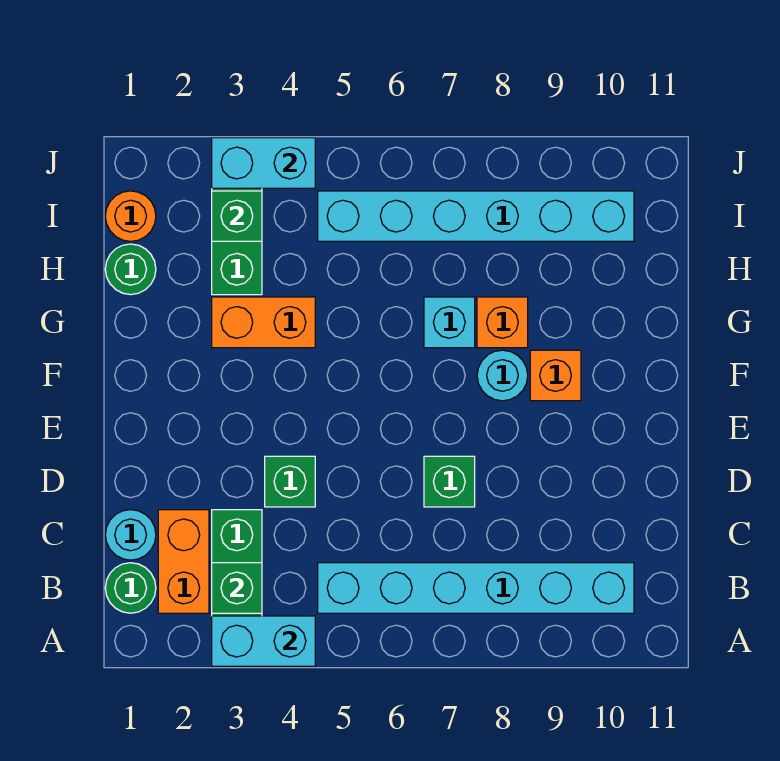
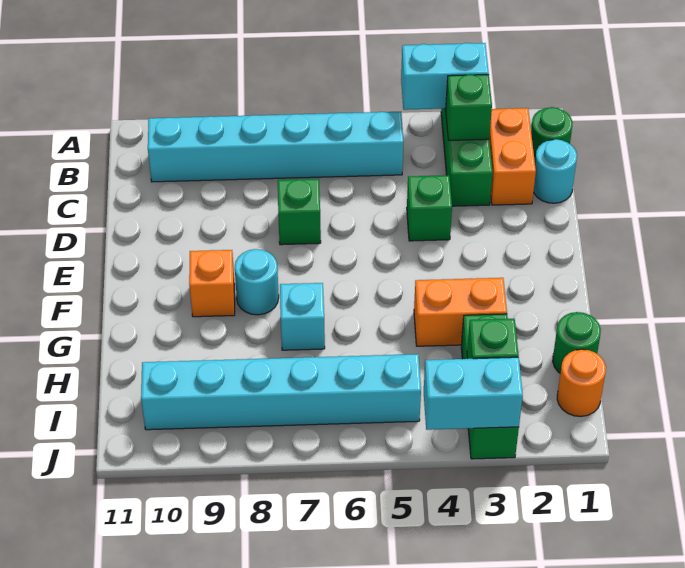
orange brick G8 level 1 -> none

